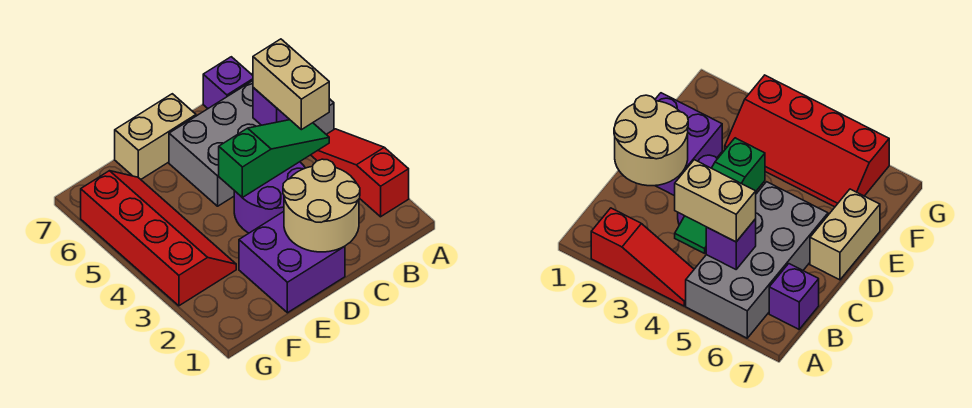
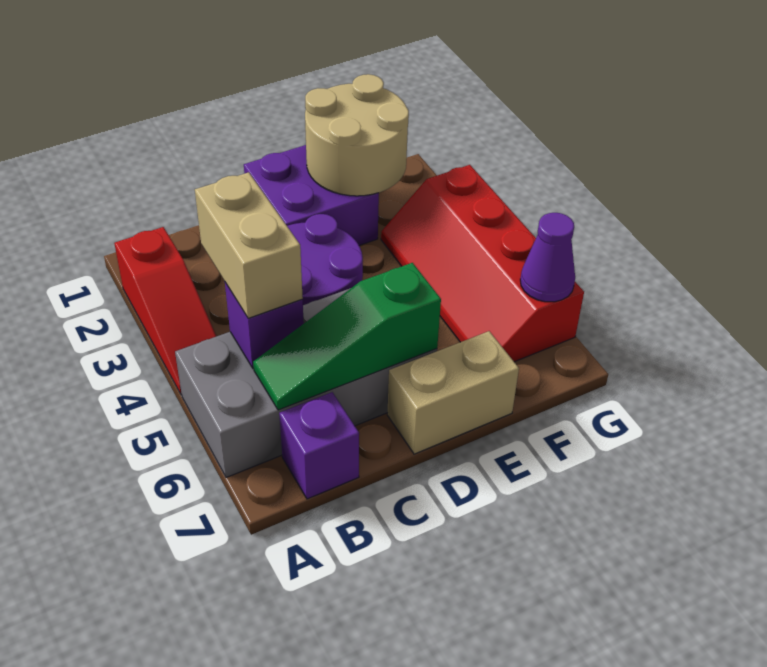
green slope B4:D4 level 2 top D -> green slope B6:D6 level 2 top D
tan round brick C1:D2 level 2 -> tan round brick E1:F2 level 2
none -> purple cone G6 level 2

